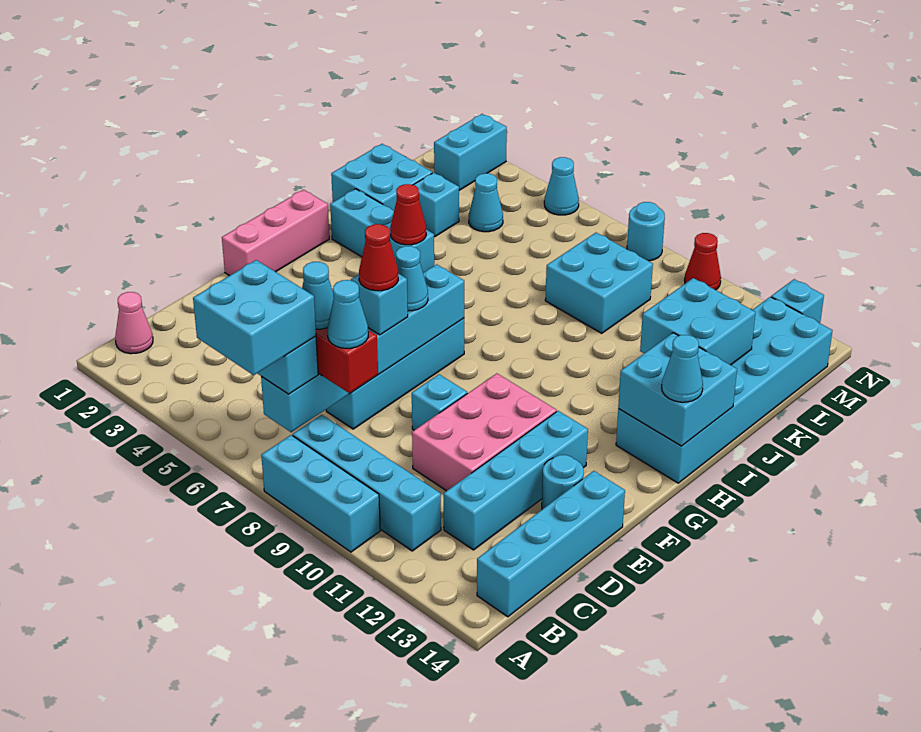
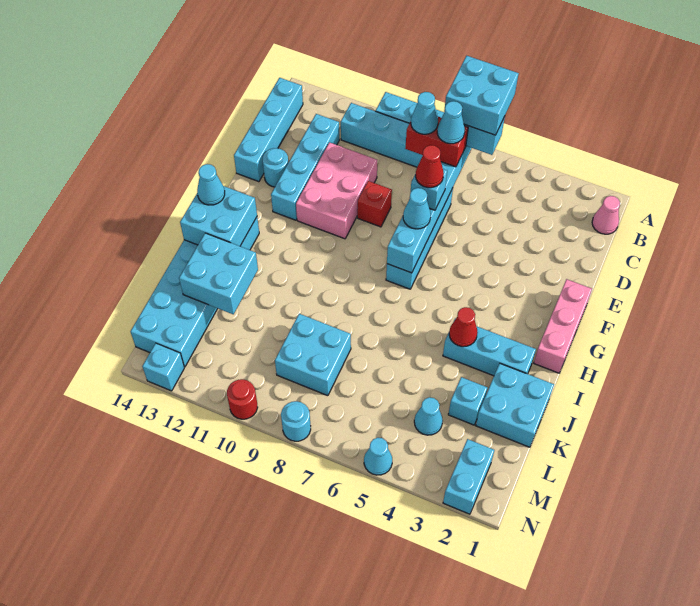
cyan brick E9 level 1 -> red brick E9 level 1
red cone N10 level 1 -> red round brick N10 level 1

